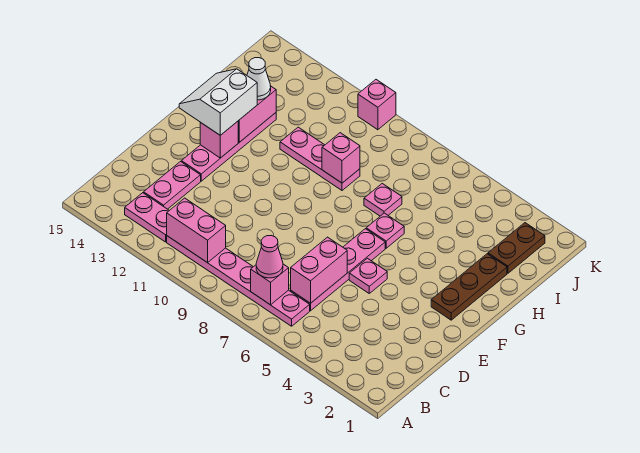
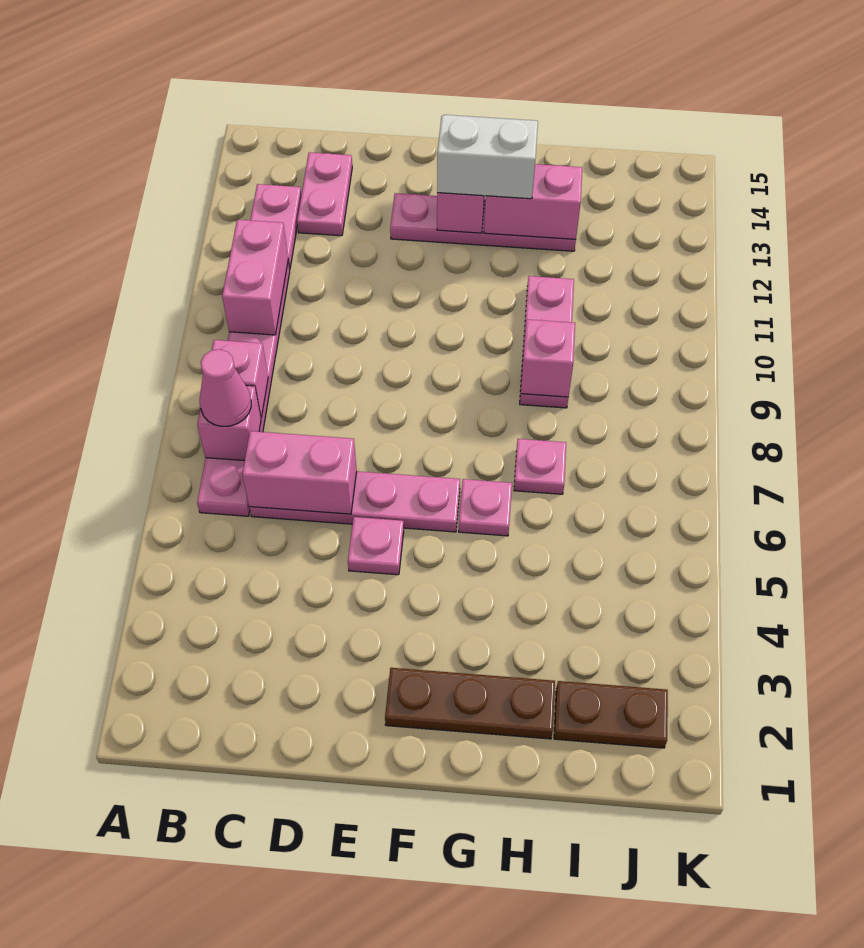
pink plate C13:D13 level 1 -> pink plate C13:C14 level 1
white cone H13 level 3 -> none
pink brick K10 level 1 -> pink brick B8 level 2

